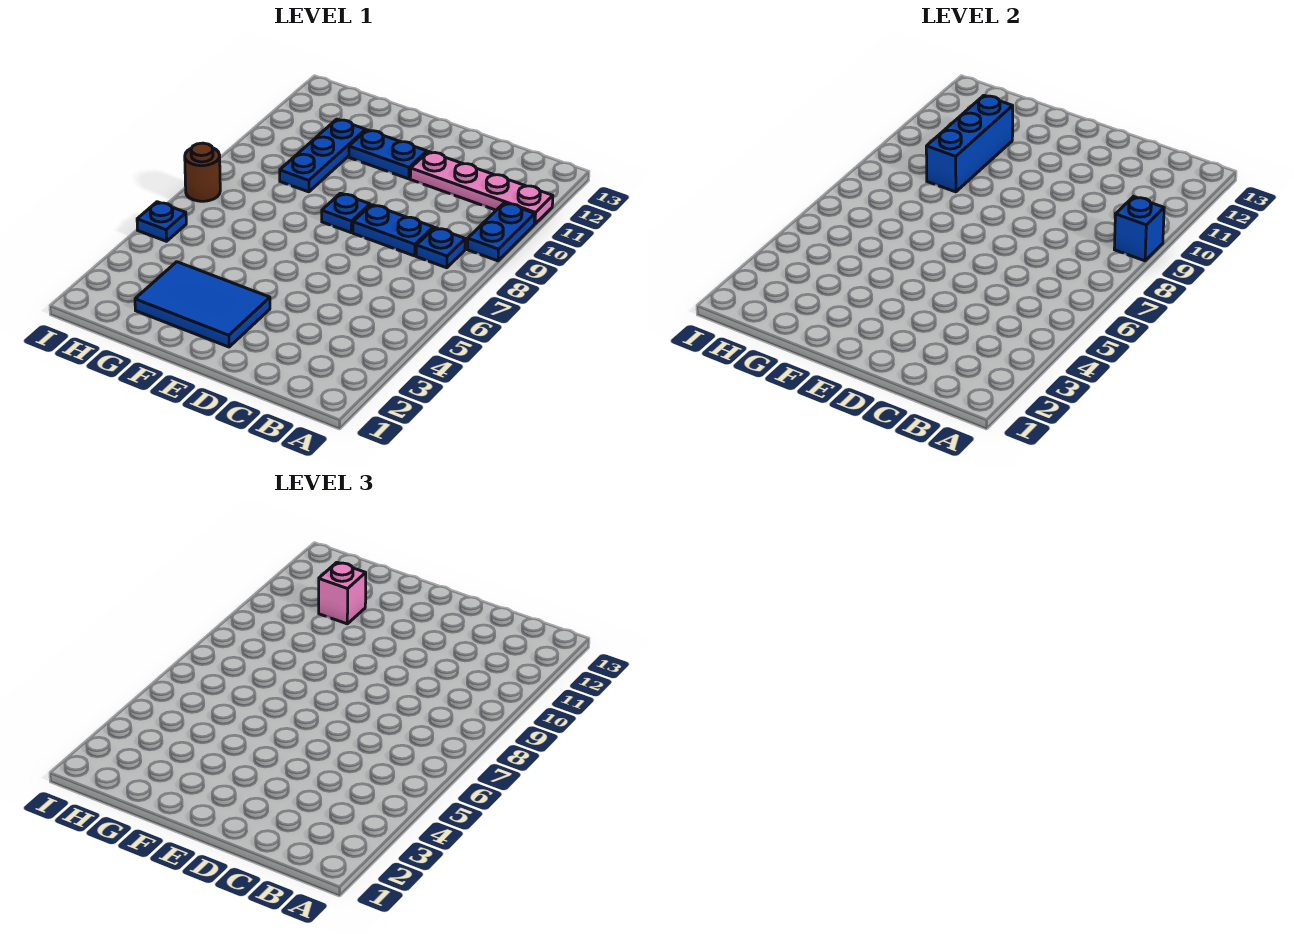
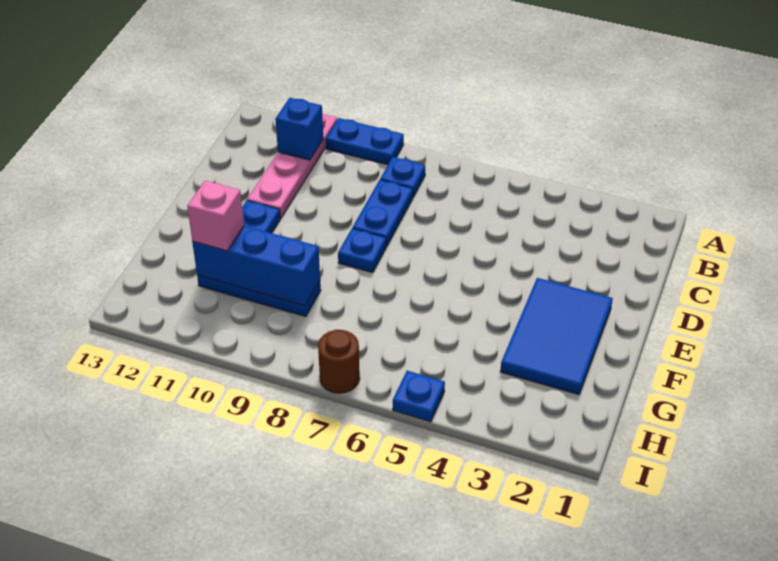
blue brick A9 level 2 -> blue brick B11 level 2

